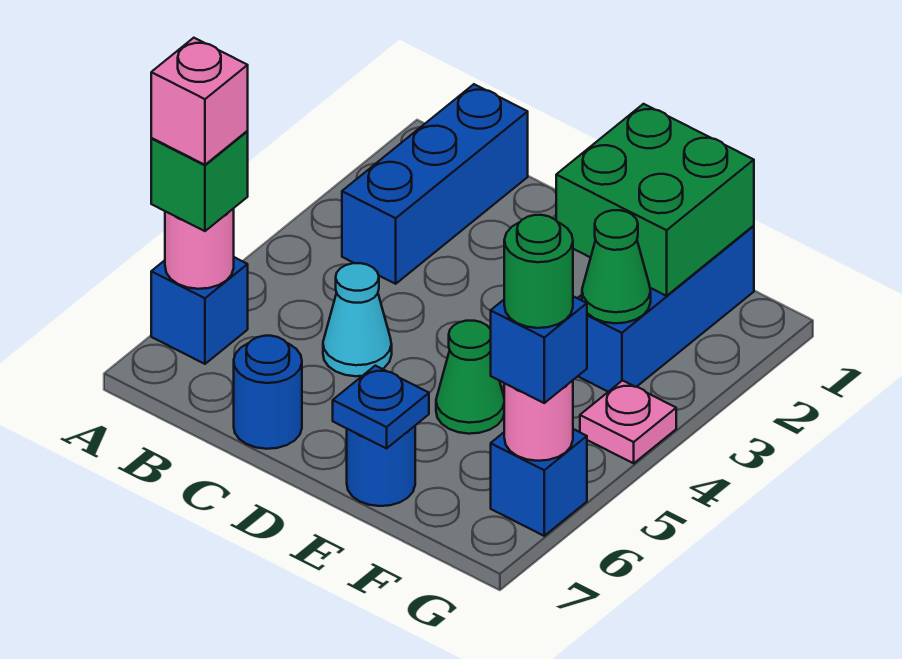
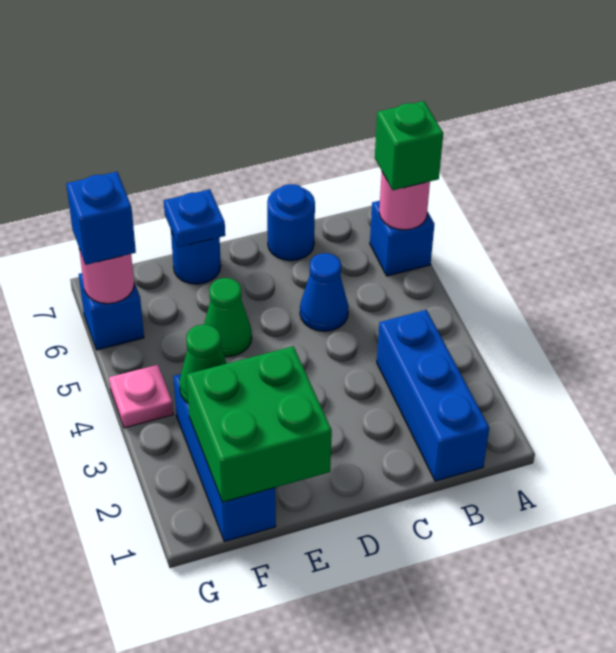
pink brick A6 level 4 -> none
cyan cone C5 level 1 -> blue cone C5 level 1
green round brick G6 level 4 -> none

